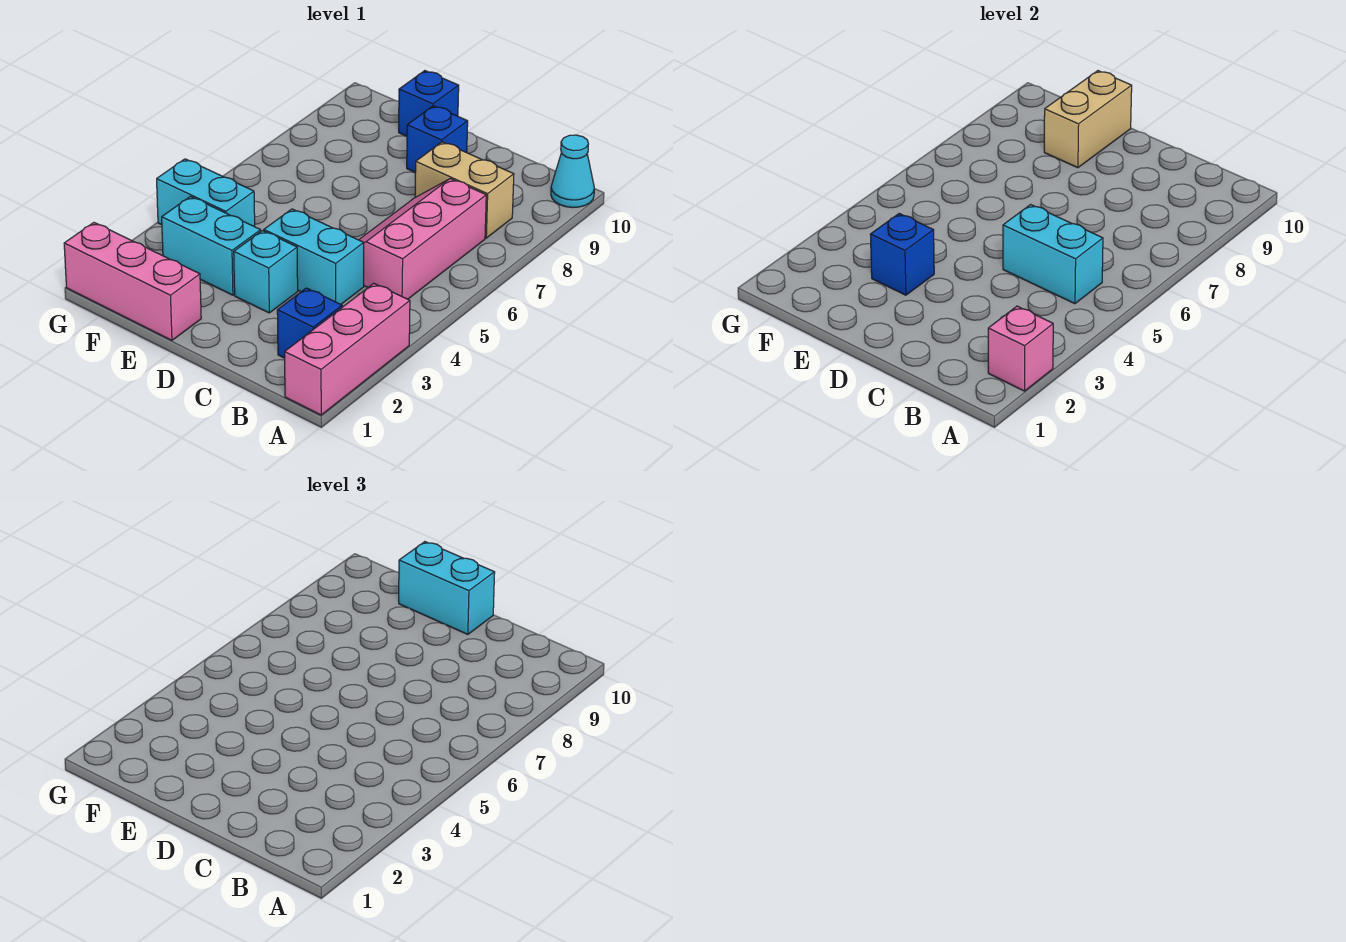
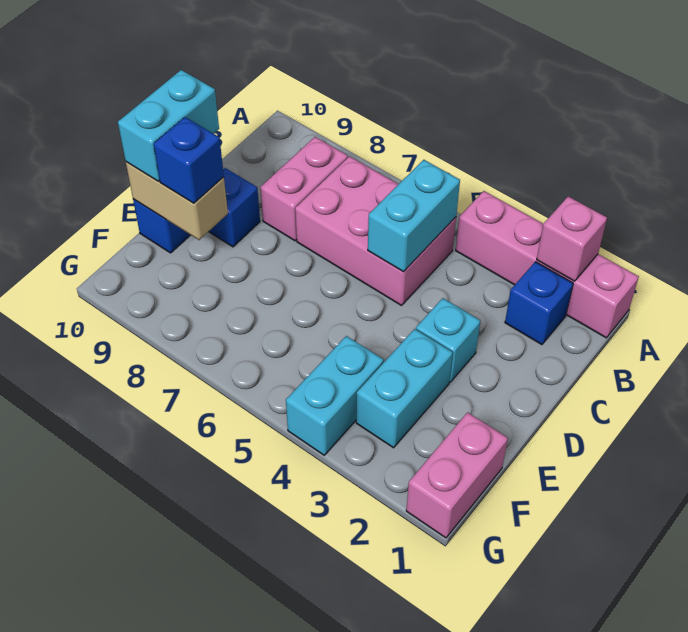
pink brick A1:A3 level 1 -> pink brick A1:A4 level 1
cyan cone A10 level 1 -> none
pink slope B5:C7 level 1 top B -> pink brick B5:C7 level 1
tan brick B8:C8 level 1 -> pink brick B8:C8 level 1
cyan brick C4:D4 level 1 -> none
pink brick E1:G1 level 1 -> pink brick F1:G1 level 1
blue brick E3 level 2 -> blue brick E9 level 3

